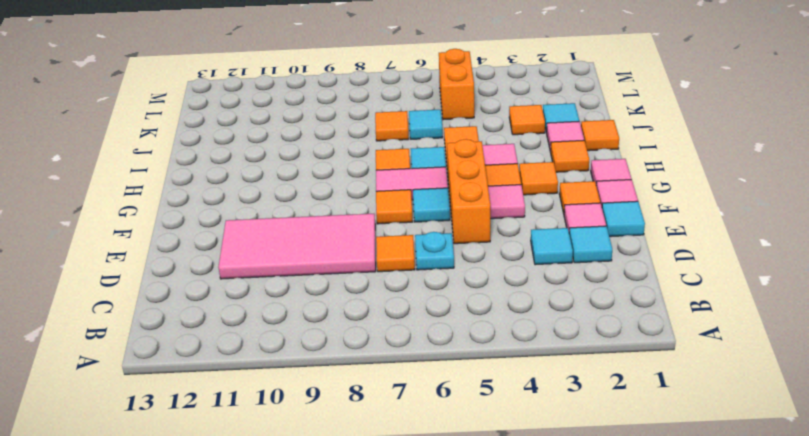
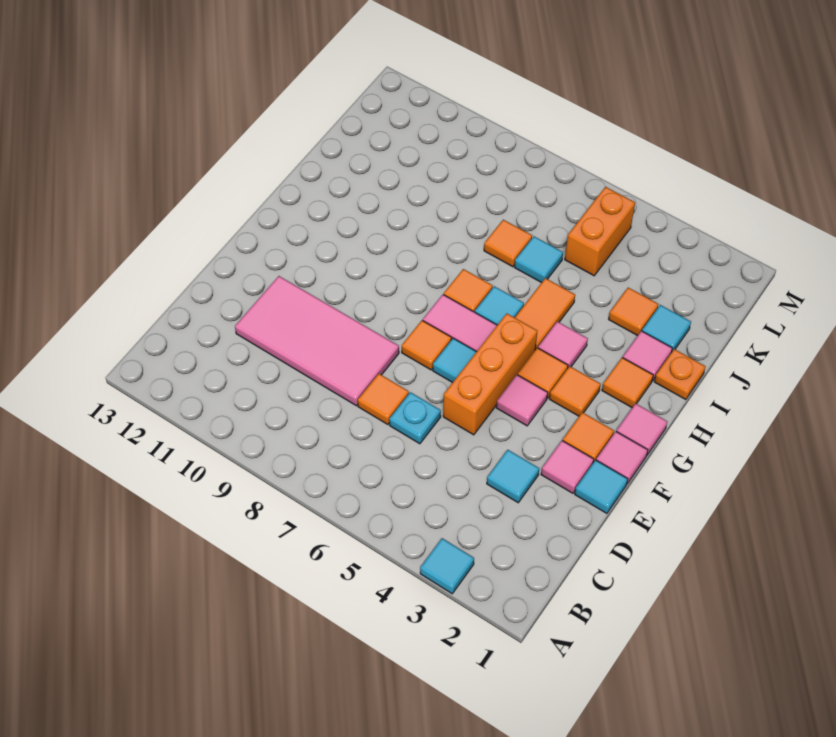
cyan tile D2 level 1 -> cyan tile A3 level 1
orange tile I1 level 1 -> orange plate I1 level 1

